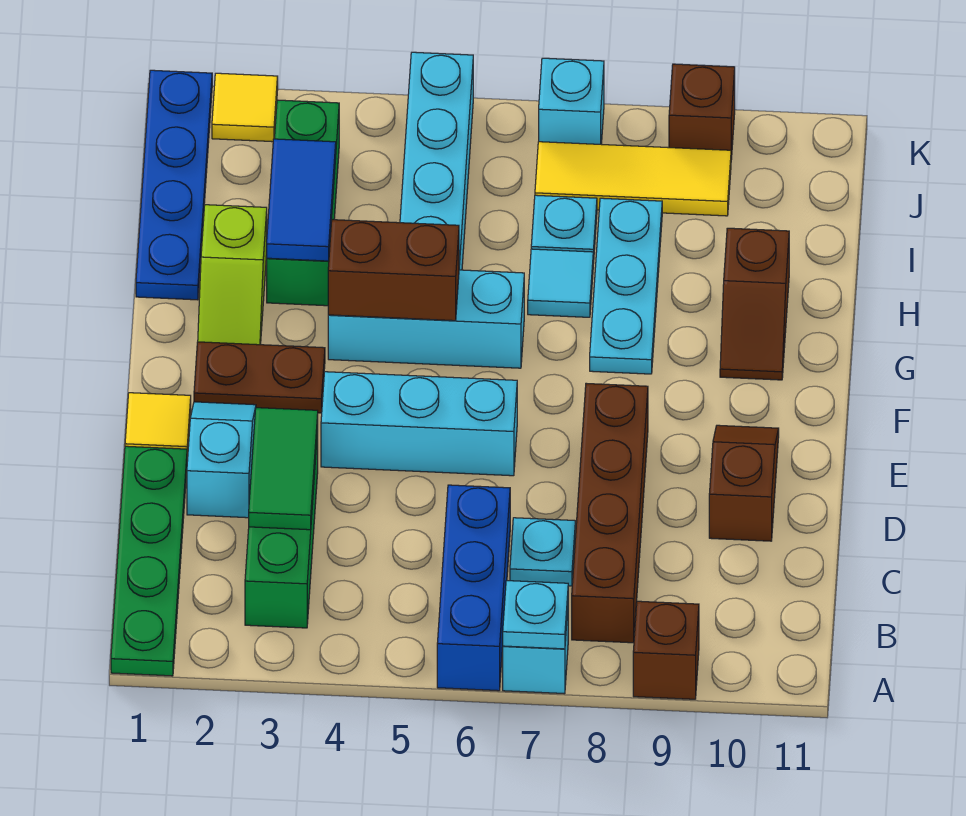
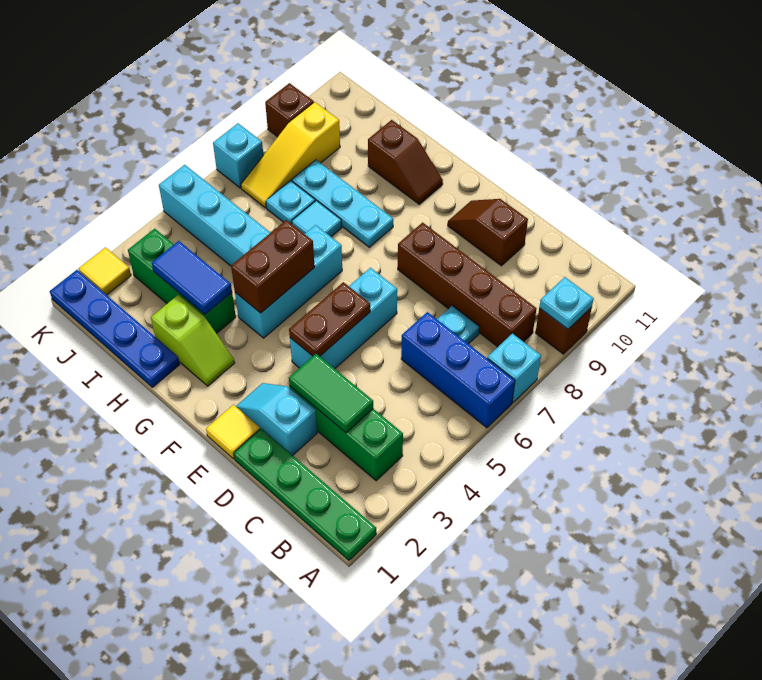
cyan plate A7 level 2 -> cyan plate A9 level 2
brown plate F2:F3 level 1 -> brown plate E4:E5 level 2
yellow tile J7:J9 level 1 -> yellow slope J7:J9 level 1 top 9

